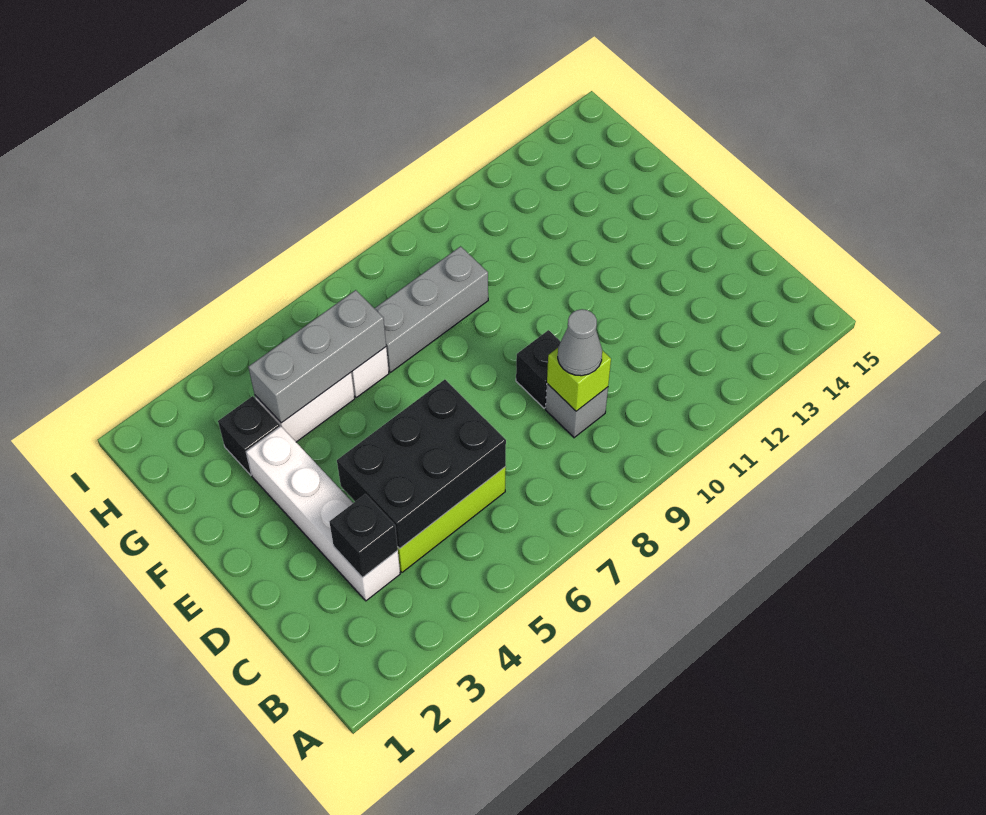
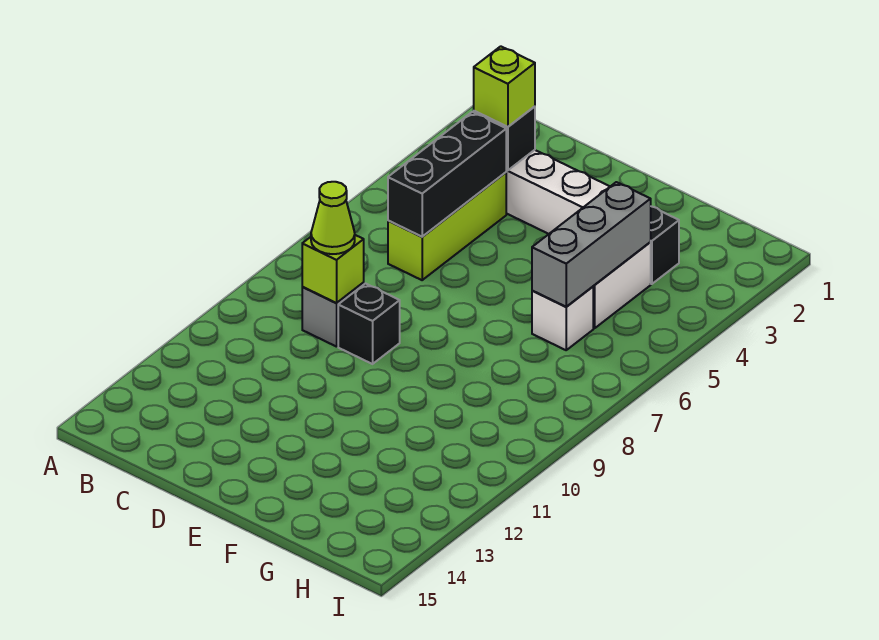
none -> lime brick C3 level 3
black brick C4:D6 level 2 -> black brick C4:C6 level 2
grey cone C9 level 3 -> lime cone C9 level 3
grey brick G7:G9 level 1 -> none

